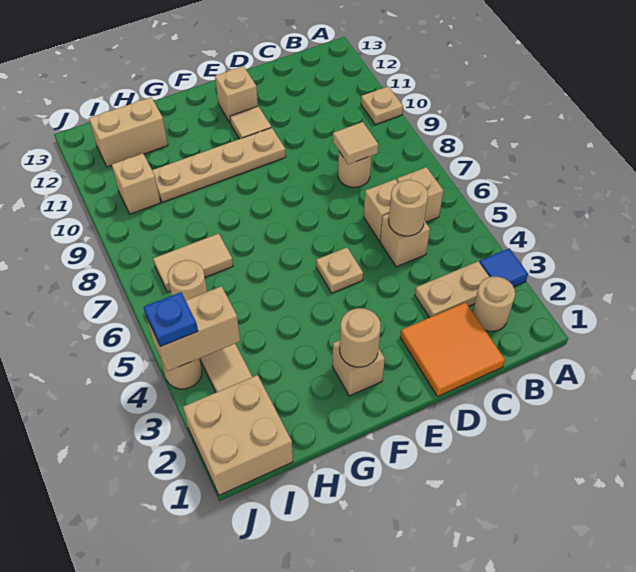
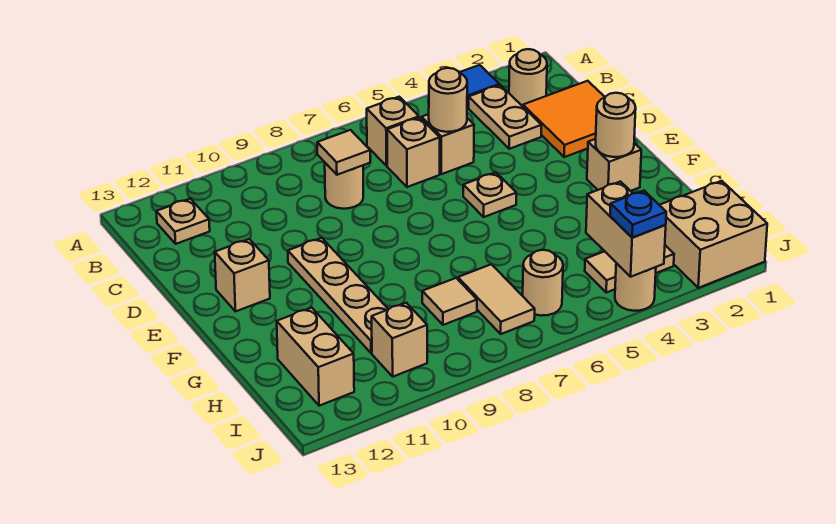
tan plate A10 level 1 -> tan plate B12 level 1
tan tile E11 level 1 -> tan tile H8 level 1

